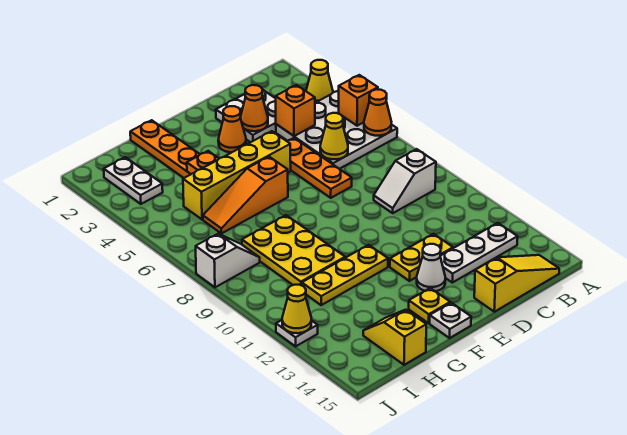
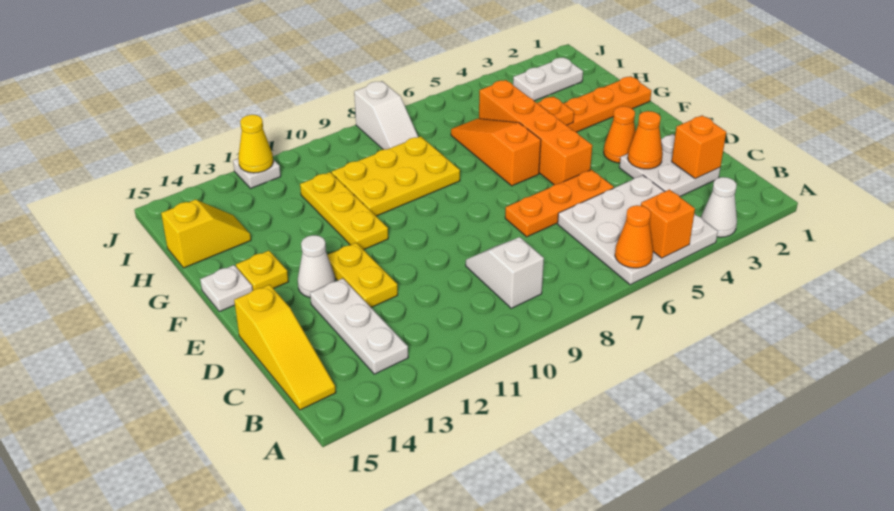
yellow cone A3 level 1 -> white cone A3 level 1
orange brick C4 level 2 -> orange brick C2 level 2
yellow cone C6 level 2 -> none
yellow brick E5:H5 level 1 -> orange brick E5:H5 level 1

